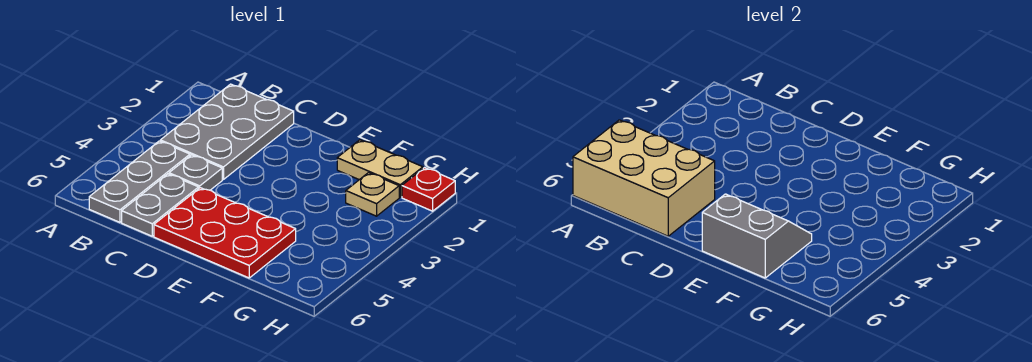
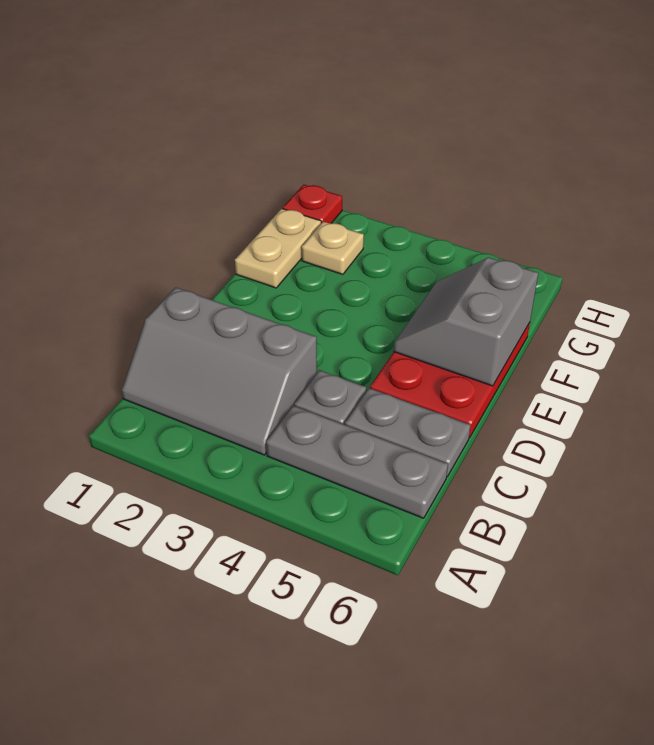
tan brick A5:C6 level 2 -> none
grey plate B1:C3 level 1 -> grey slope B1:C3 level 1 top C

